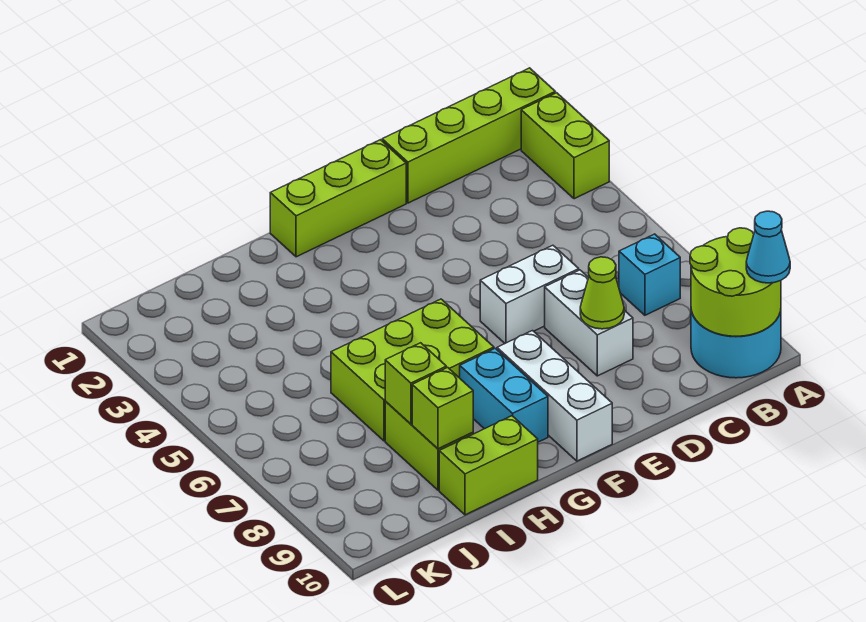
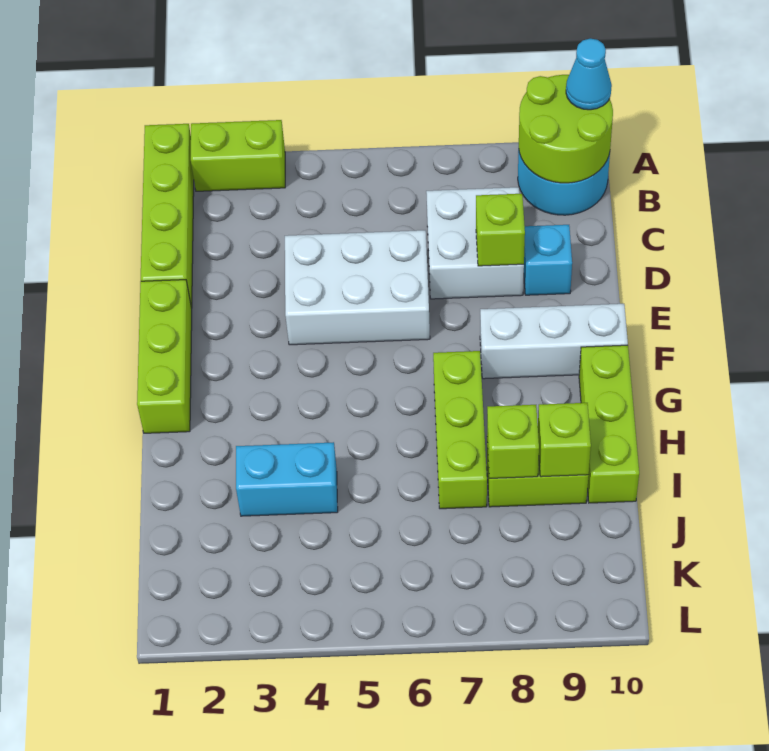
cyan brick B7 level 1 -> cyan brick D9 level 1
white brick D6:E6 level 1 -> white brick D4:E6 level 1
white brick D7:D8 level 1 -> white brick C7:D8 level 1
lime cone D8 level 2 -> lime brick D8 level 2
lime brick G6:I7 level 1 -> lime brick G7:I7 level 1
cyan brick G8:G9 level 1 -> cyan brick I3:I4 level 1
lime brick H10:I10 level 1 -> lime brick G10:I10 level 1

